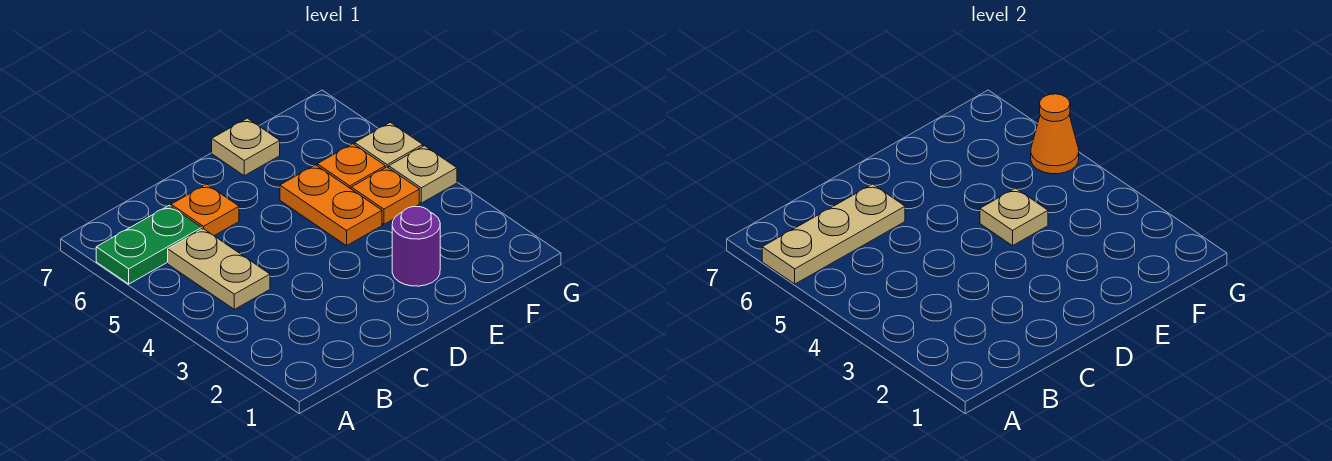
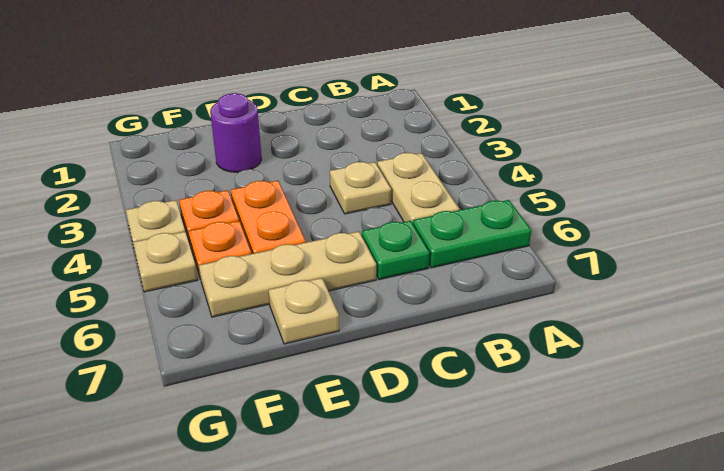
tan plate A6:C6 level 2 -> tan plate D6:F6 level 1
orange plate C6 level 1 -> green plate C6 level 1
tan plate E4 level 2 -> tan plate C4 level 1
orange cone G5 level 2 -> none

